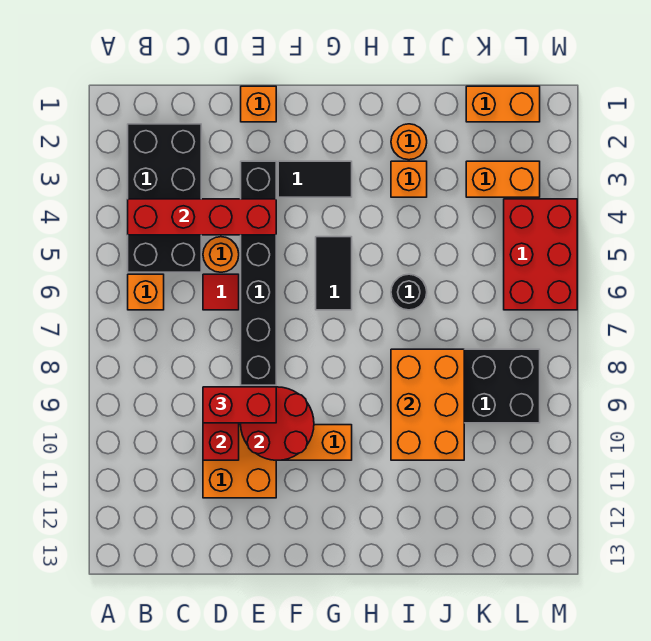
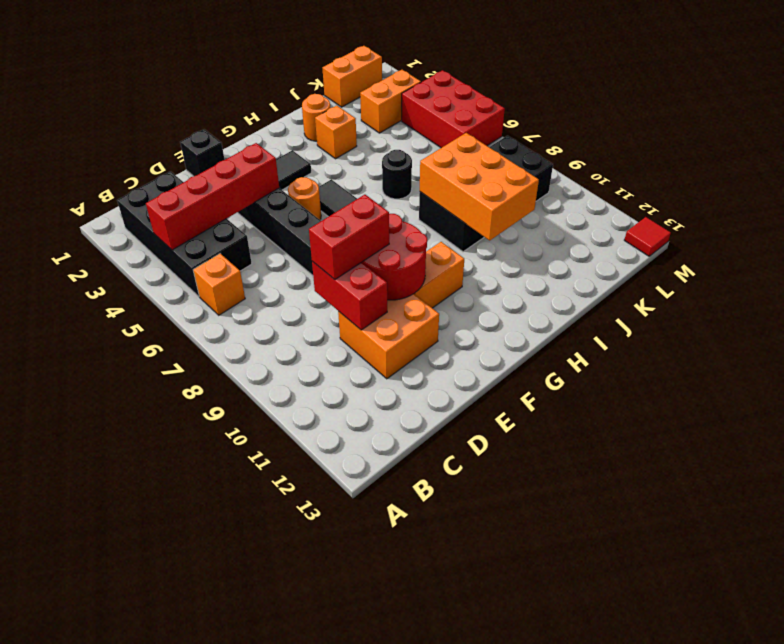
orange round brick D5 level 1 -> orange round brick F5 level 1
red tile D6 level 1 -> red tile M13 level 1
orange brick E1 level 1 -> black brick E1 level 1

